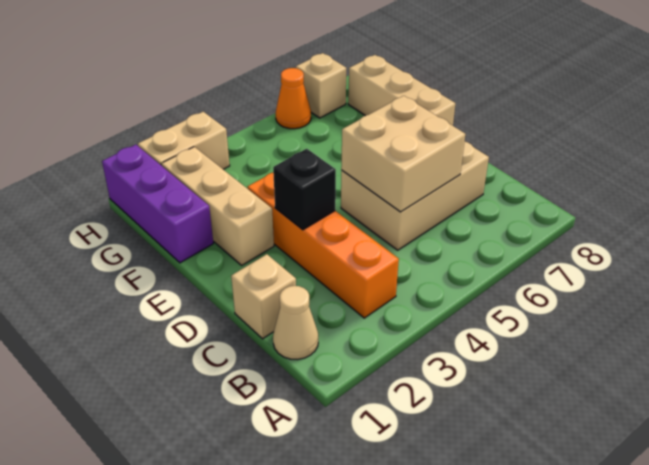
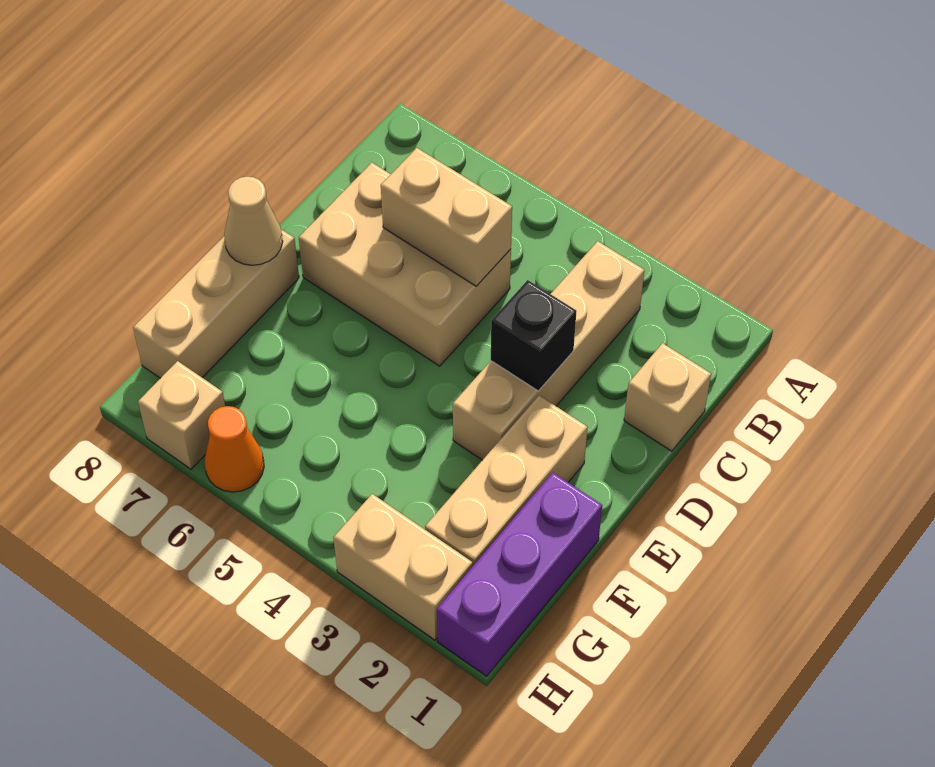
tan cone B1 level 1 -> tan cone E8 level 2
orange brick B3:E3 level 1 -> tan brick B3:E3 level 1
tan brick C5:D6 level 2 -> tan brick C5:C6 level 2

